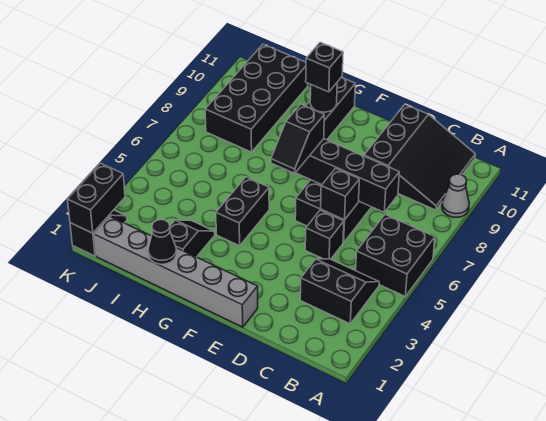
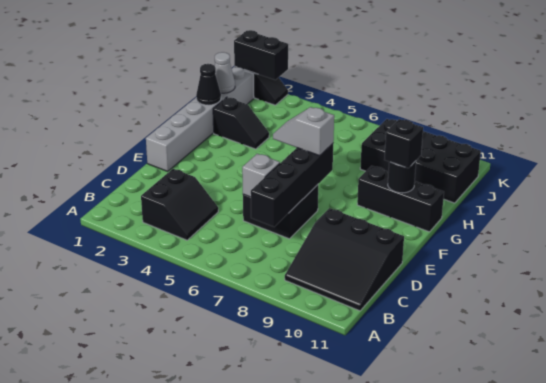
black brick A5:B6 level 1 -> none
grey cone A9 level 1 -> grey cone I1 level 2
black brick D5 level 1 -> none
black brick D6 level 2 -> grey brick D6 level 2
black slope F6:F7 level 3 top 7 -> grey slope F6:F7 level 3 top 7
black brick G4:G5 level 1 -> none

